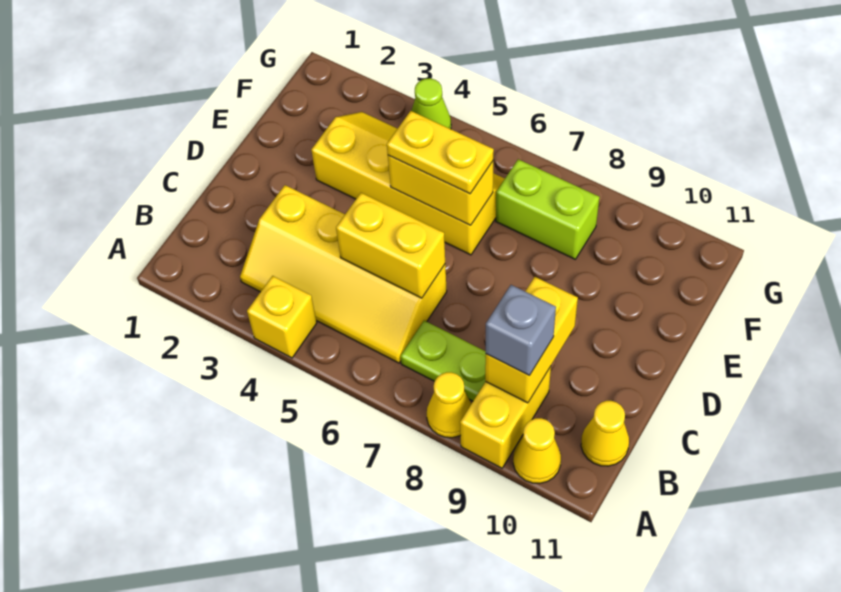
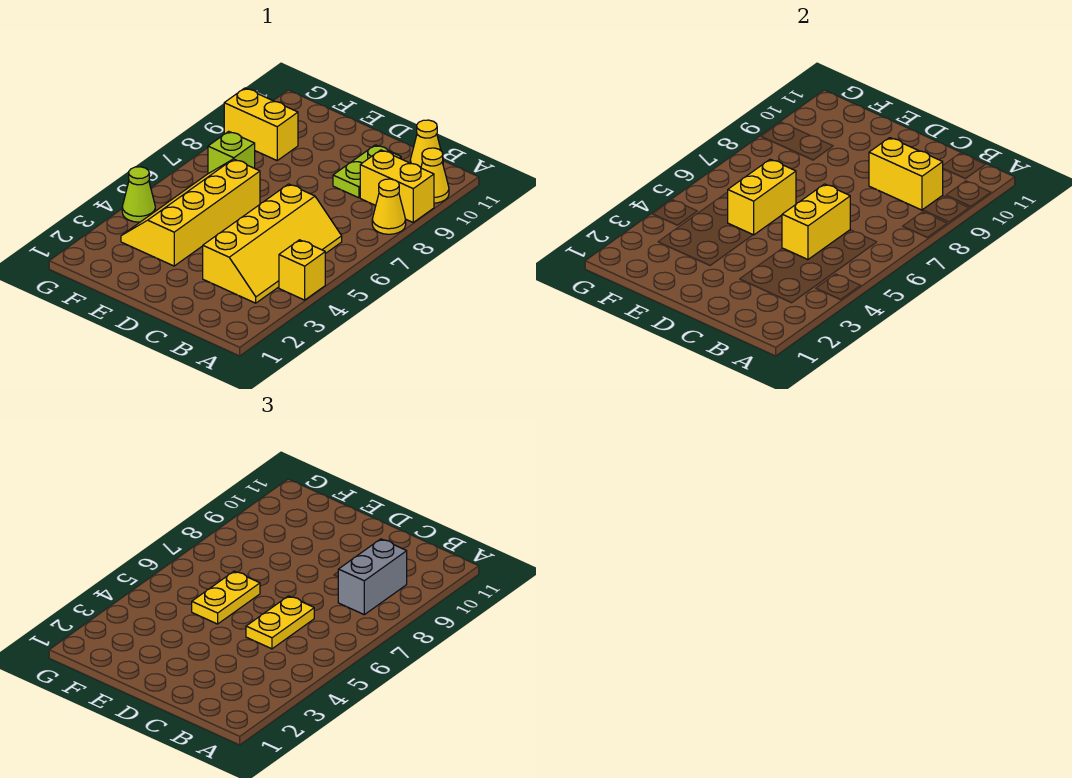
lime plate B7:B8 level 1 -> lime plate C9:C10 level 1
grey brick B9 level 3 -> grey brick B8:B9 level 3
none -> yellow plate C5:C6 level 3
lime brick F7:F8 level 1 -> lime brick F7 level 1
none -> yellow brick F9:G9 level 1

